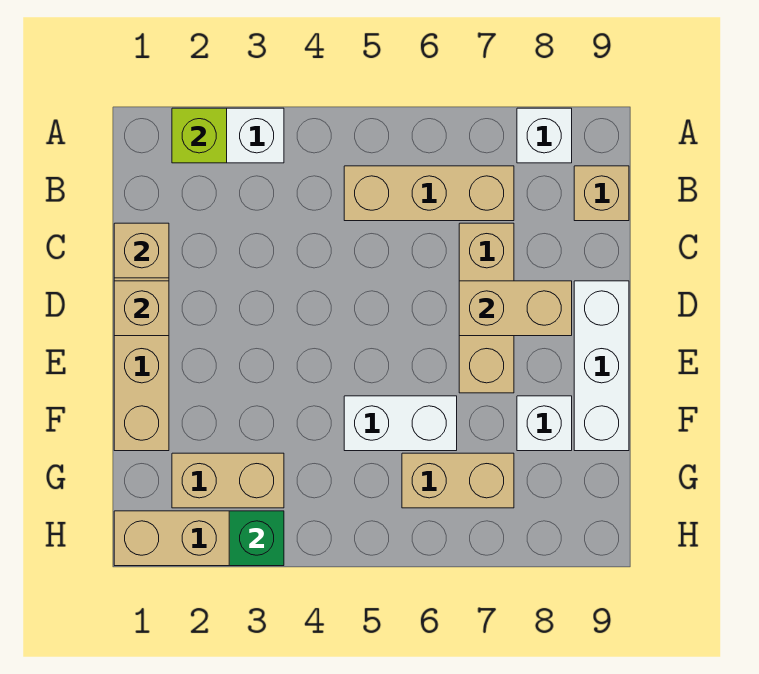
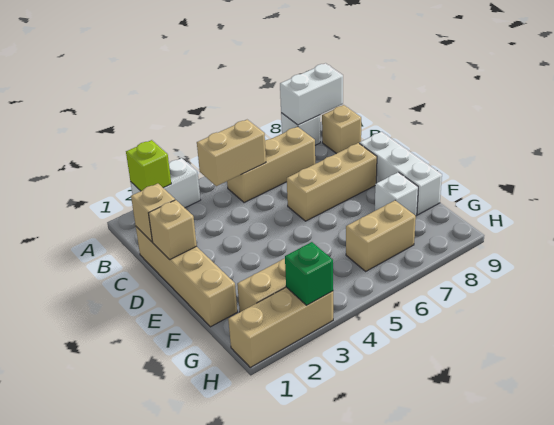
tan brick C7:E7 level 1 -> tan brick D6:D8 level 1
tan brick D7:D8 level 2 -> tan brick B4:B5 level 2
white brick F5:F6 level 1 -> white brick A8:A9 level 2

